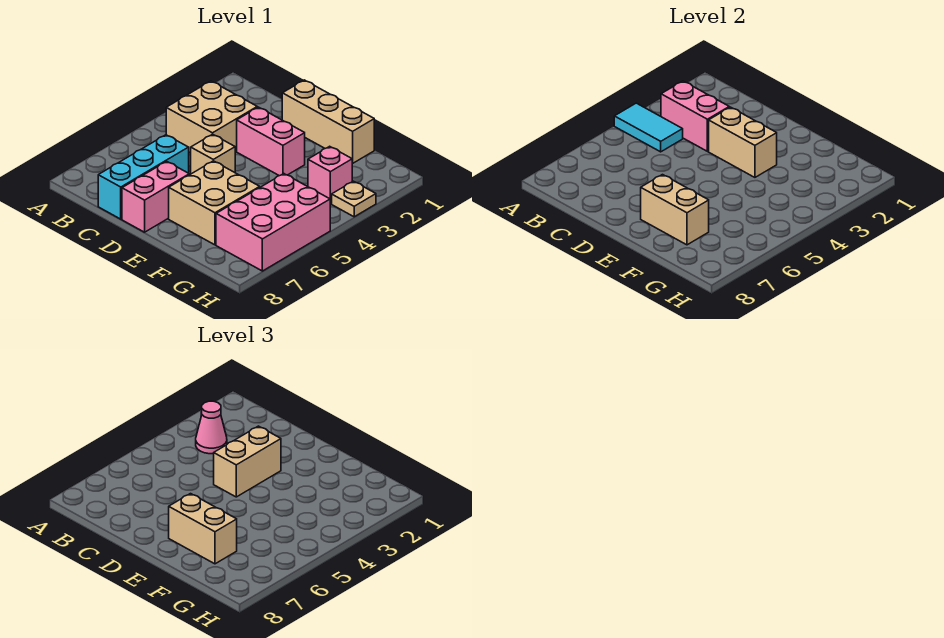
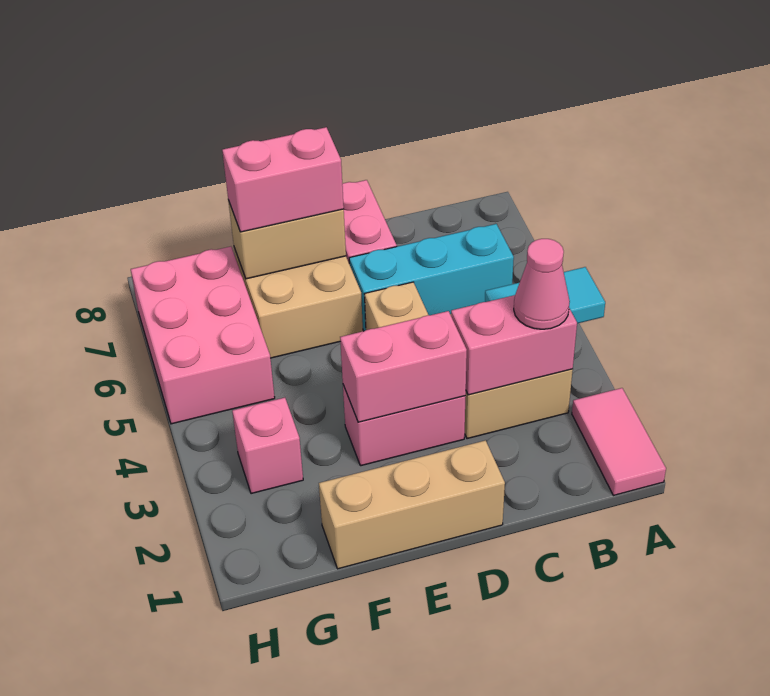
none -> pink tile A1:A2 level 1
cyan brick C6:C8 level 1 -> cyan brick B6:D6 level 1
tan brick D3:E3 level 2 -> pink brick D3:E3 level 2
tan brick D3:D4 level 3 -> none
tan brick E7:F7 level 3 -> pink brick E7:F7 level 3
tan plate H3 level 1 -> none

